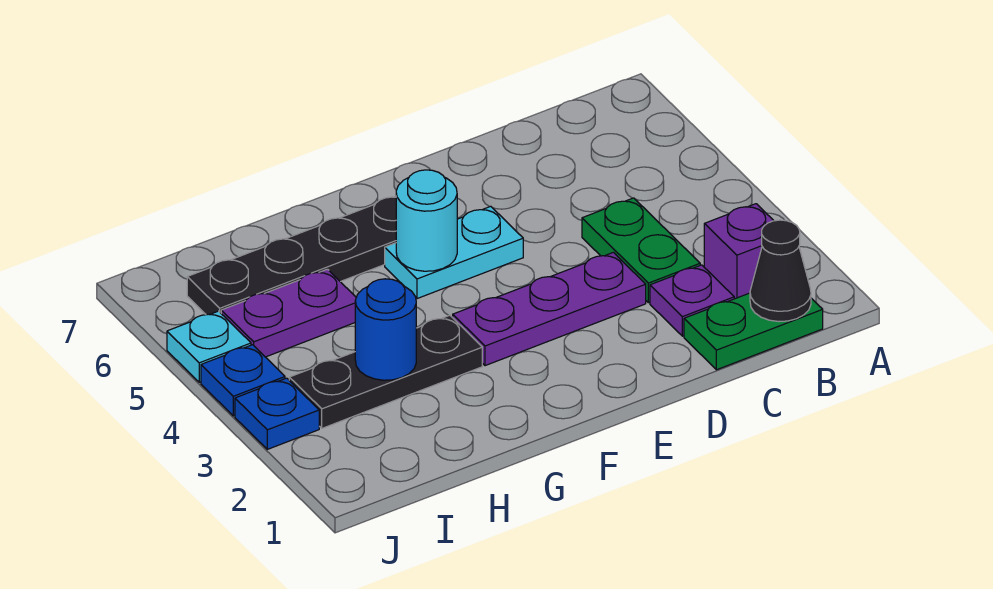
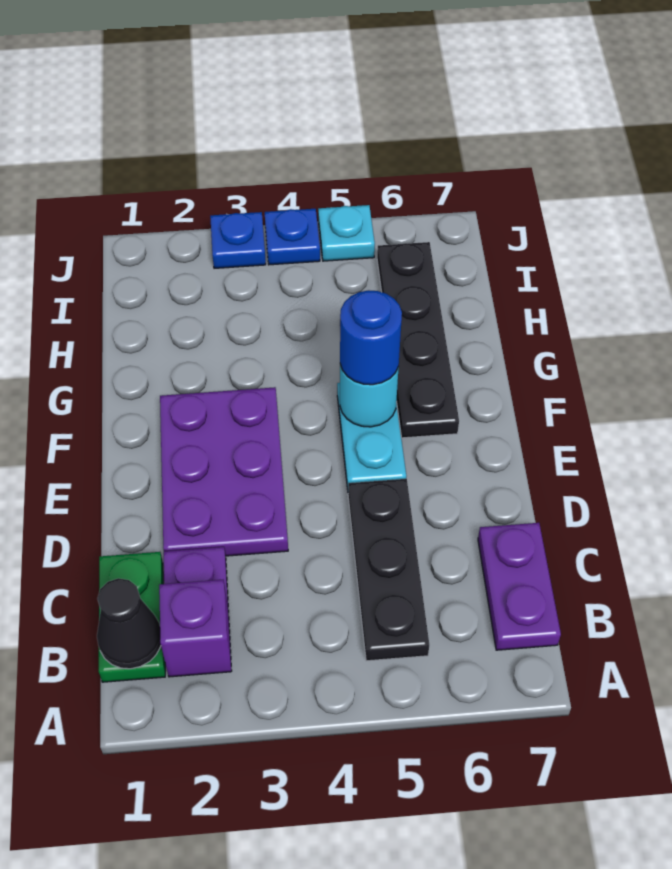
green plate C3:C4 level 1 -> none
purple plate D3:F3 level 1 -> purple plate D2:F3 level 1
black plate G3:I3 level 1 -> black plate B5:D5 level 1
blue round brick H3 level 2 -> blue round brick F5 level 3
purple plate H5:I5 level 1 -> purple plate B7:C7 level 1

